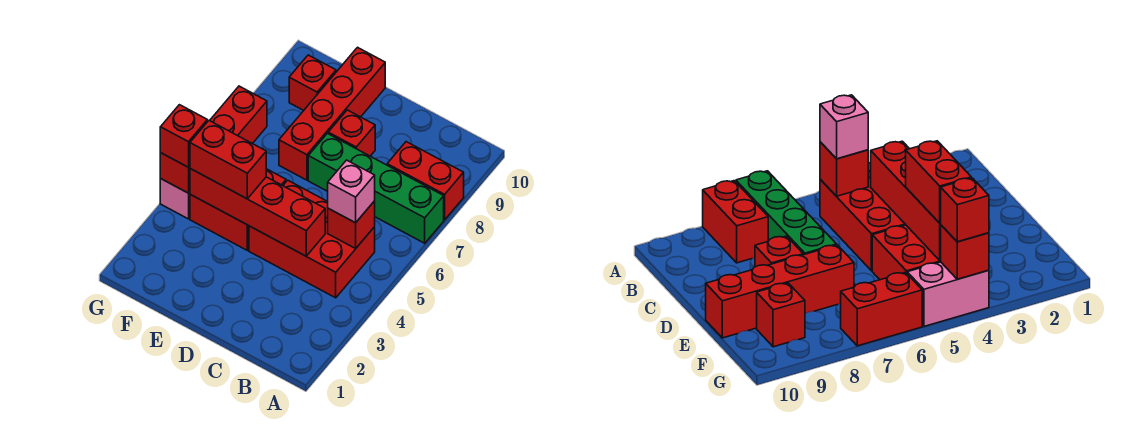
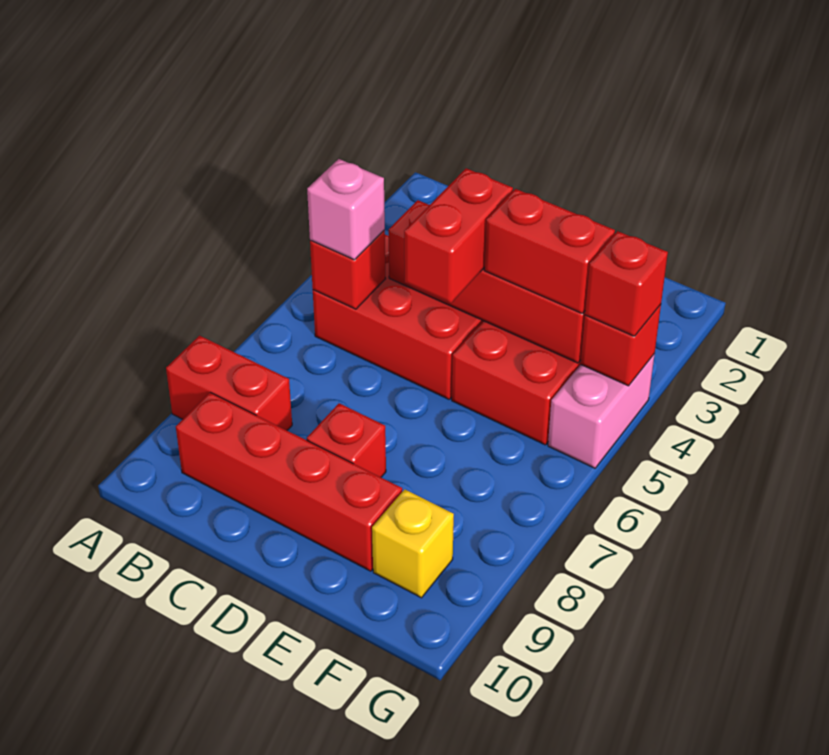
green brick A7:D7 level 1 -> none
red brick E7:E10 level 1 -> red brick B9:E9 level 1
red brick F9 level 1 -> yellow brick F9 level 1
red brick G6:G7 level 1 -> red brick D4:D5 level 3

